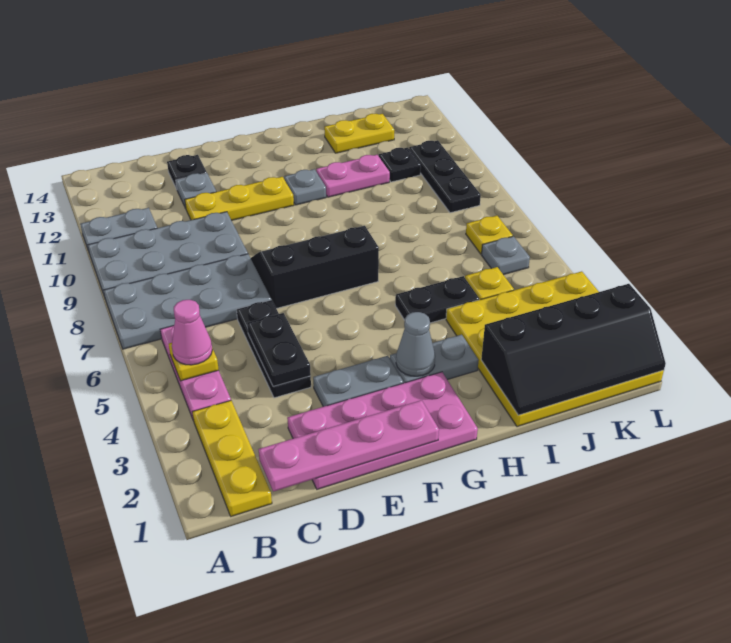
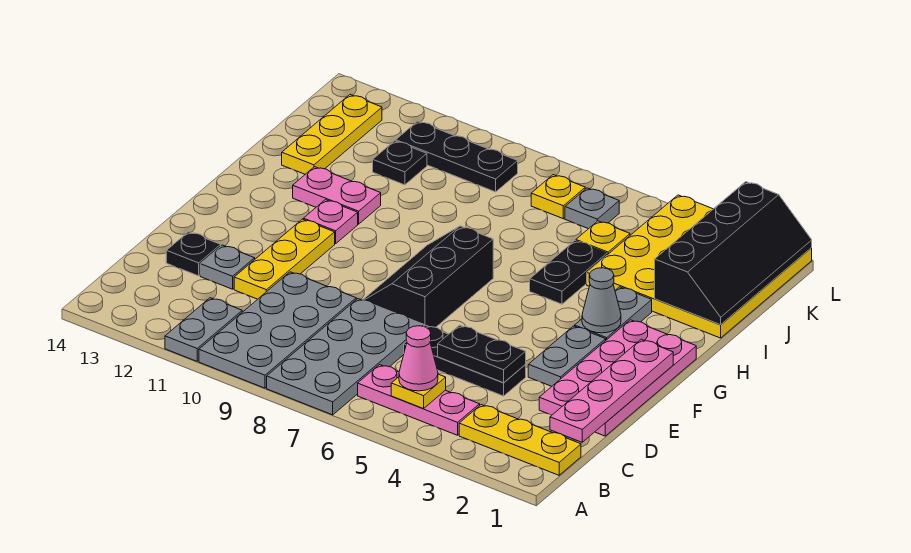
grey plate G11 level 1 -> pink plate G11 level 1
pink plate H11:I11 level 1 -> pink plate H11:H12 level 1
yellow plate I13:J13 level 1 -> yellow plate I13:K13 level 1

